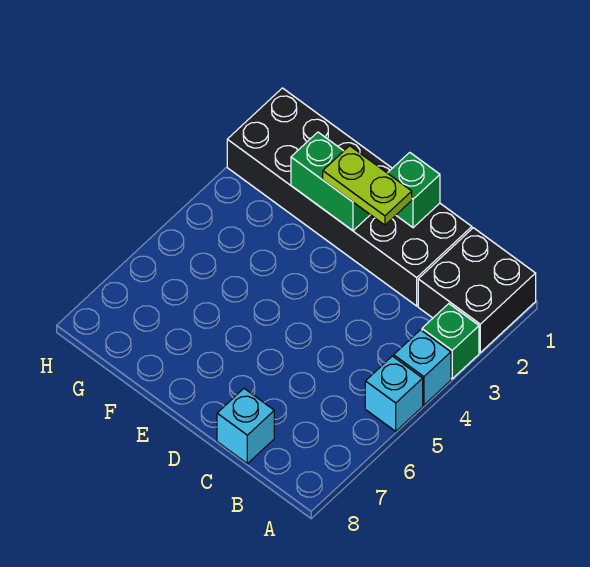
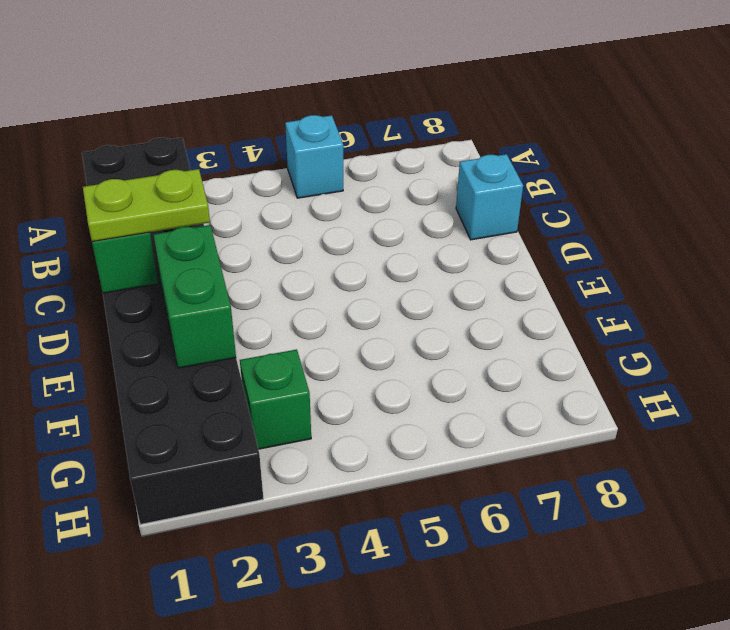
green brick A3 level 1 -> green brick G3 level 1
cyan brick A4 level 1 -> none
lime plate D2:E2 level 3 -> lime plate D1:D2 level 3

